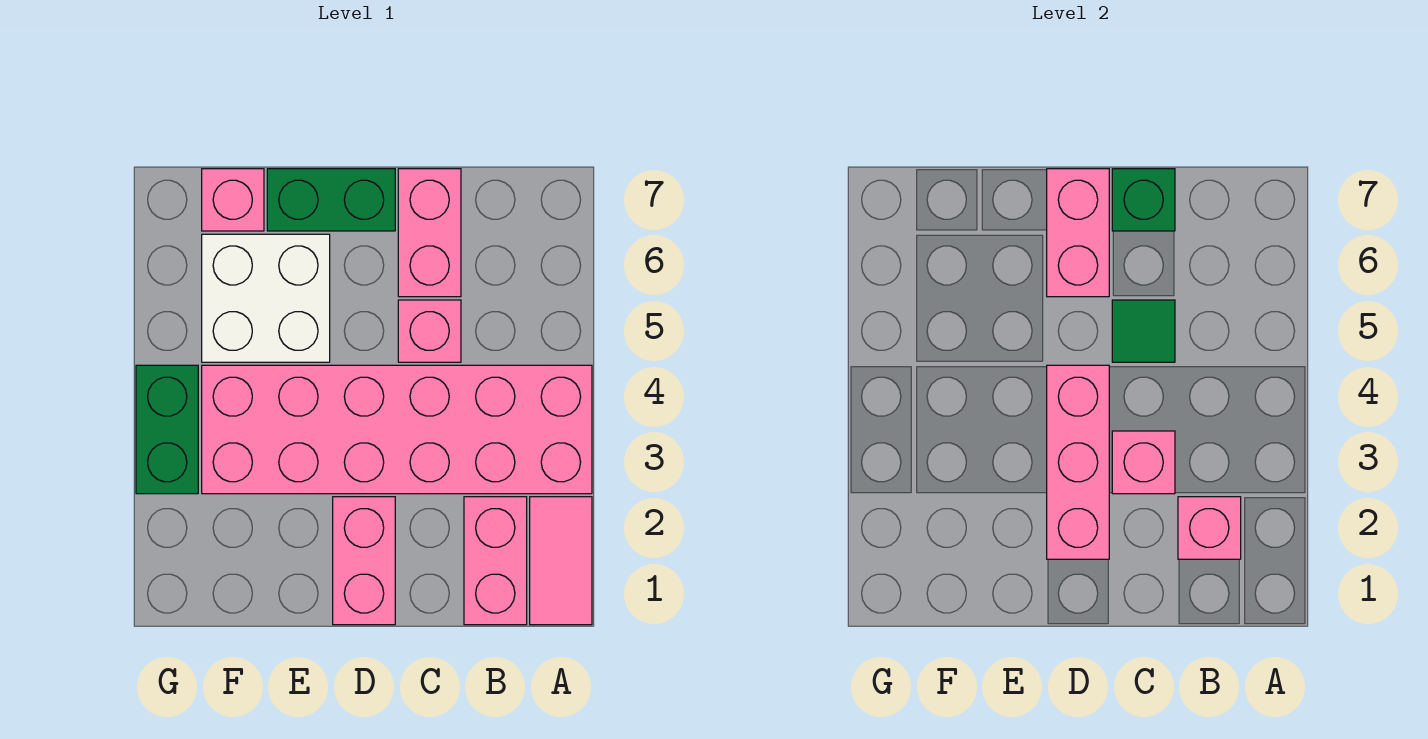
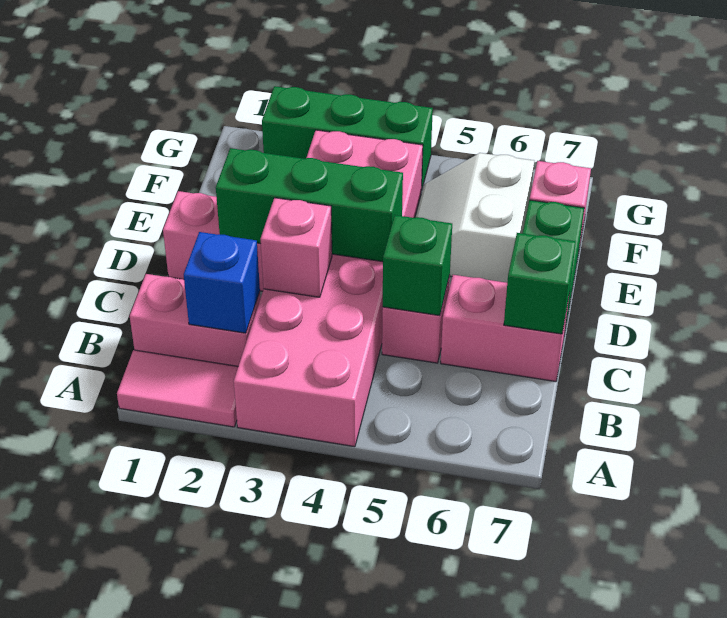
pink brick B2 level 2 -> blue brick B2 level 2
green tile C5 level 2 -> green brick C5 level 2
pink brick D2:D4 level 2 -> green brick D2:D4 level 2
pink brick D6:D7 level 2 -> none
white brick E5:F6 level 1 -> white slope E5:F6 level 1 top 6
green brick G3:G4 level 1 -> green brick G2:G4 level 1

